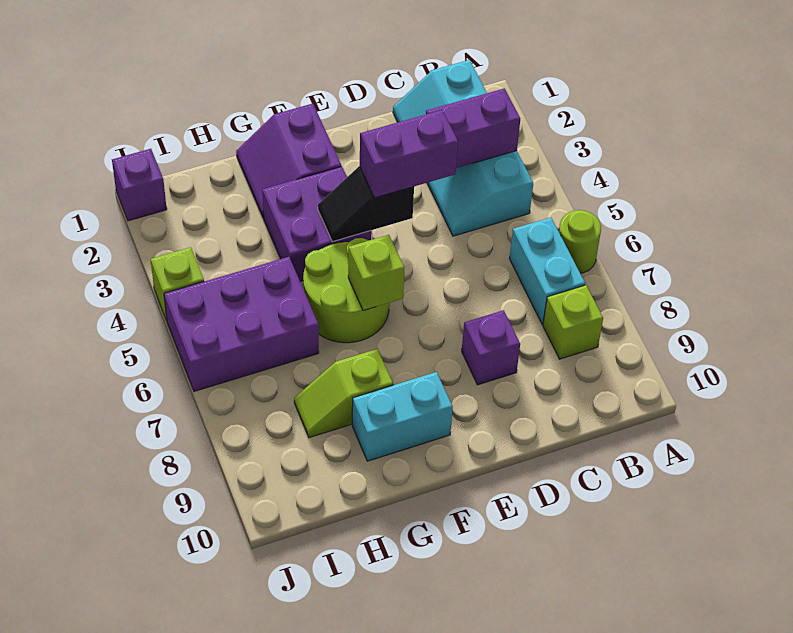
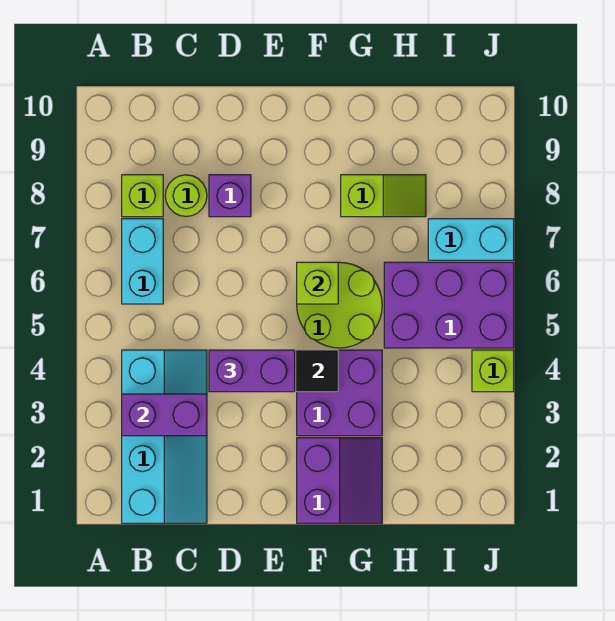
lime round brick A6 level 1 -> lime round brick C8 level 1
cyan brick F9:G9 level 1 -> cyan brick I7:J7 level 1
purple brick J1 level 1 -> none

